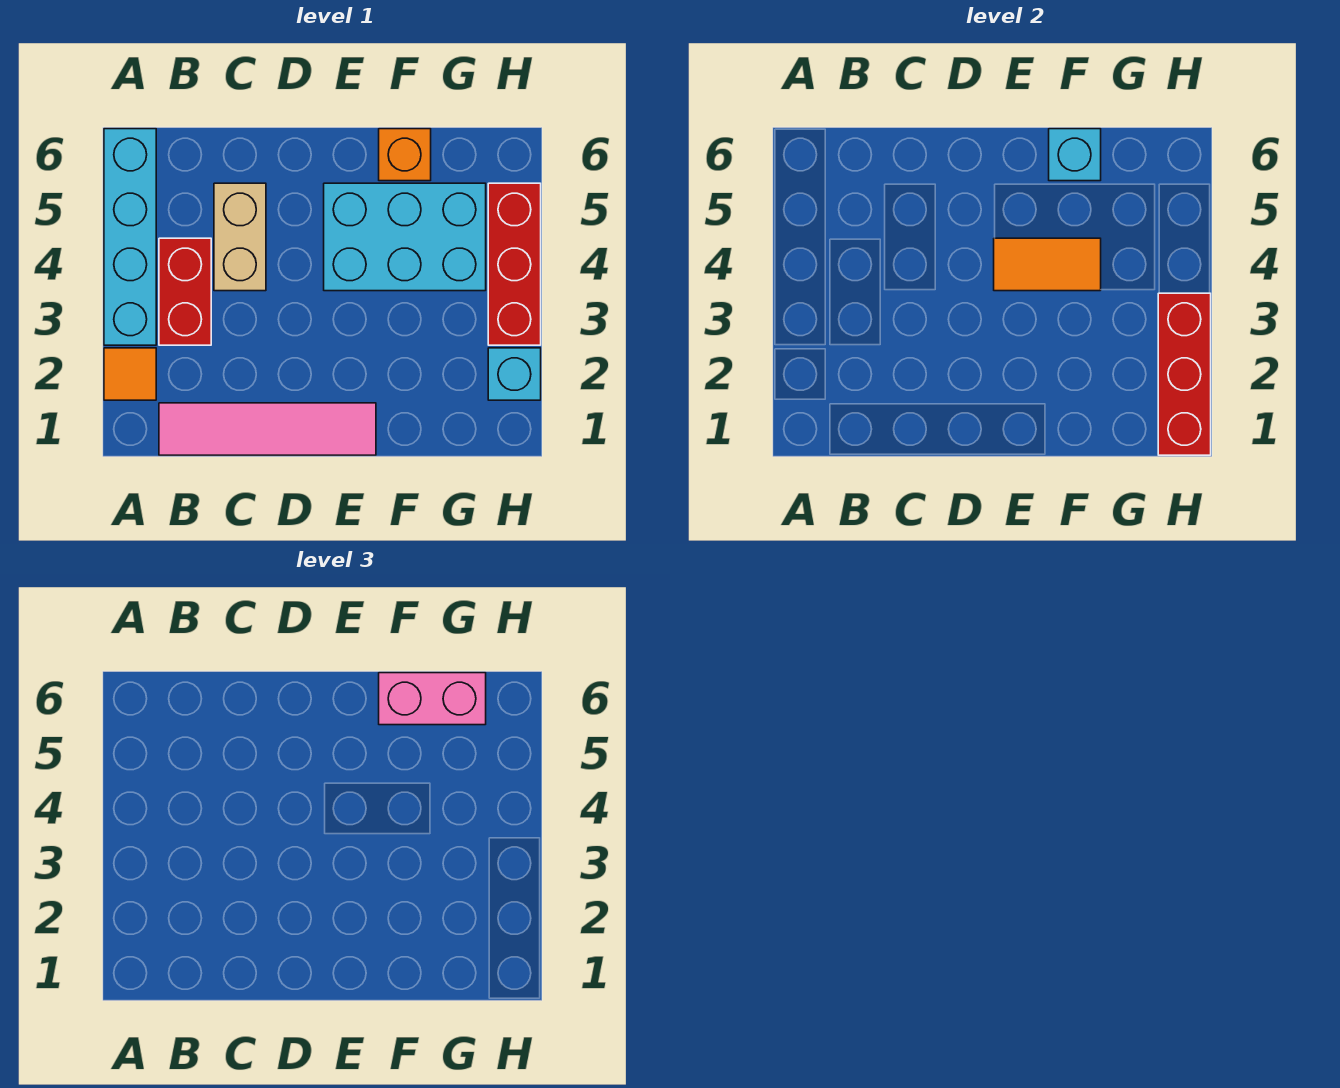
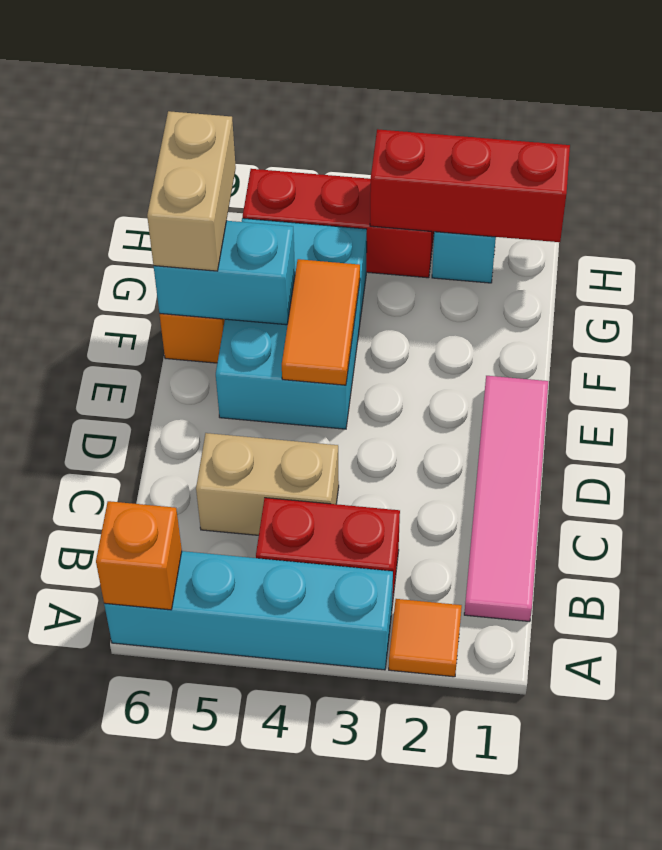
none -> orange brick A6 level 2
cyan brick F6 level 2 -> cyan brick F5:F6 level 2
pink brick F6:G6 level 3 -> tan brick F6:G6 level 3

